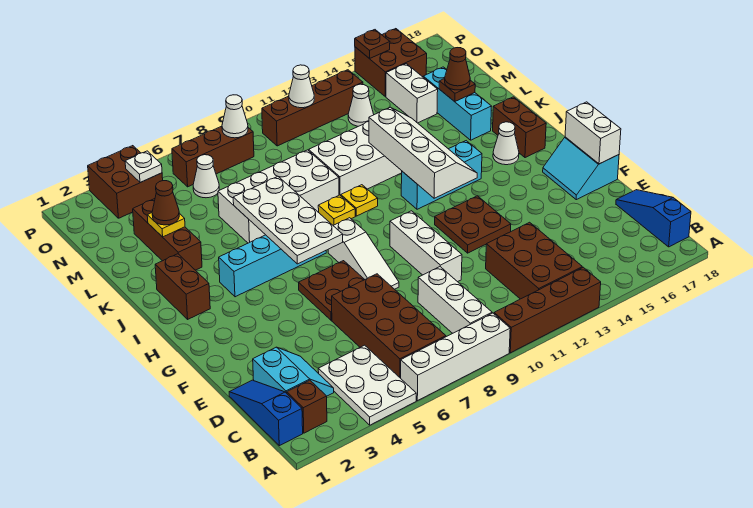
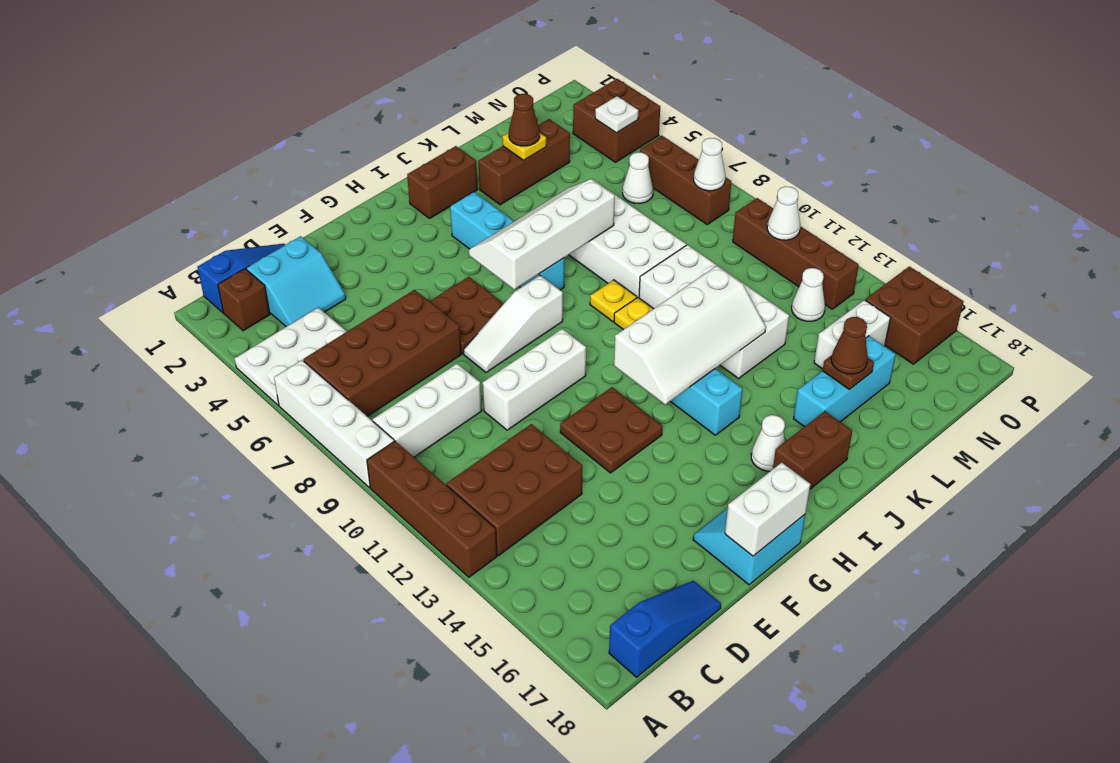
white plate H6:K7 level 2 -> white slope H6:K7 level 2 top 7
brown plate P15 level 2 -> none

